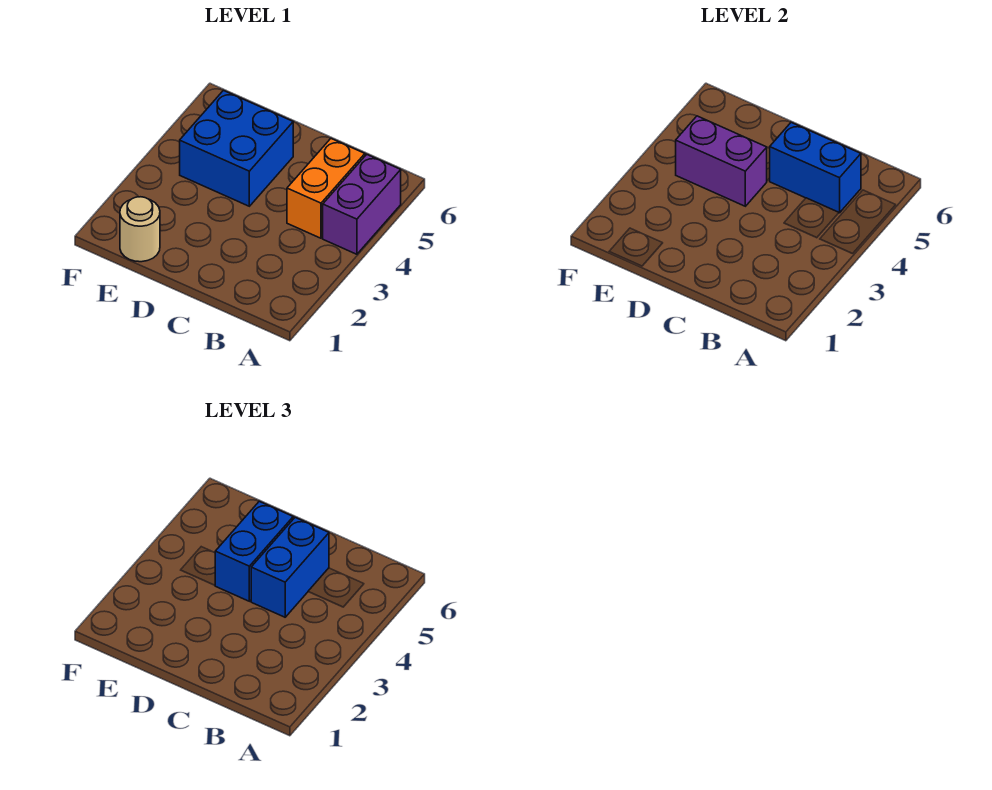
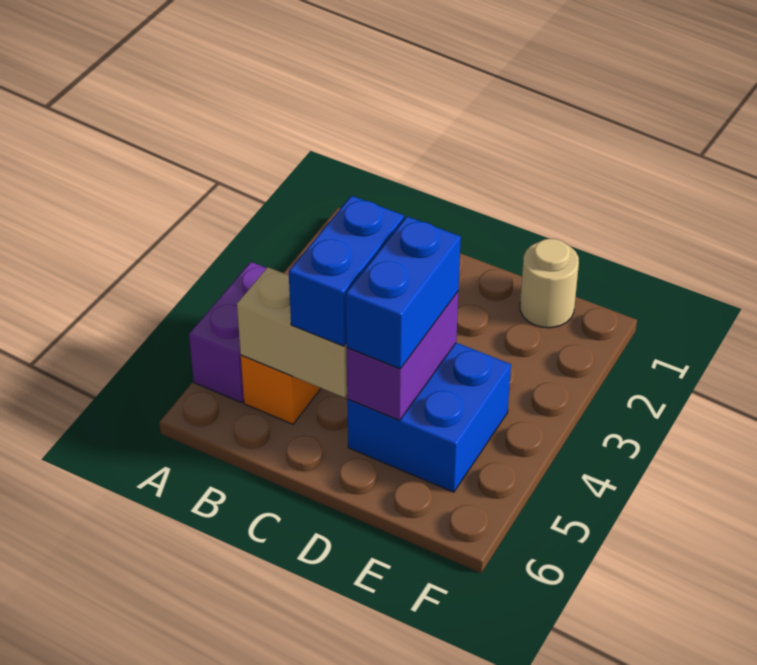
blue brick B5:C5 level 2 -> tan brick B5:C5 level 2
purple brick D4:E4 level 2 -> purple brick D4:D5 level 2

